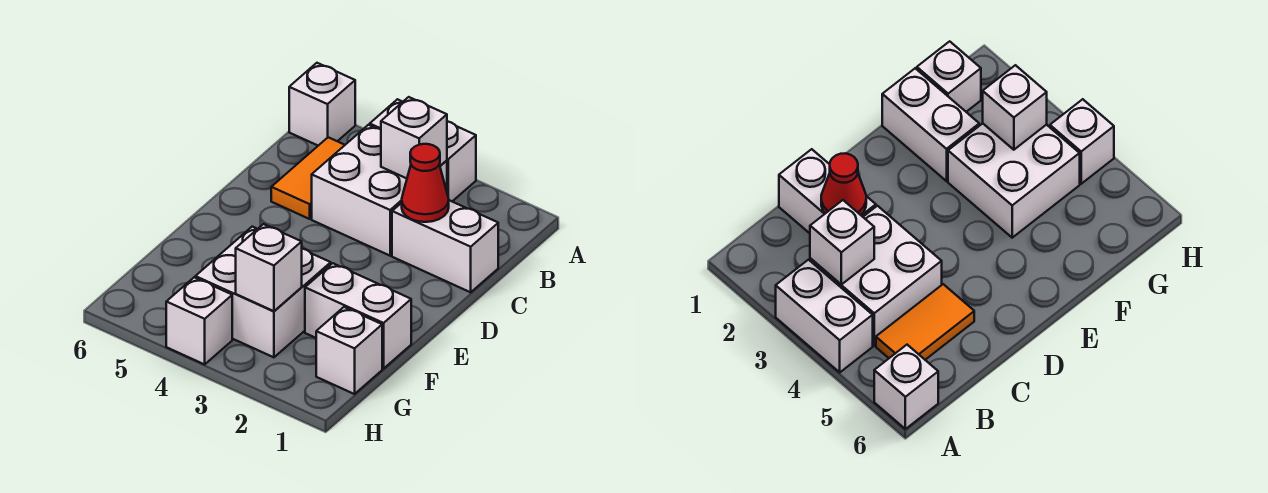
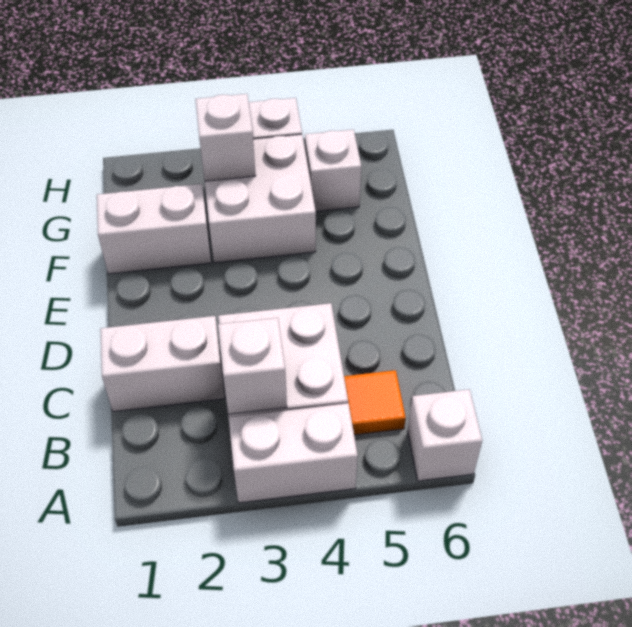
orange tile B5:C5 level 1 -> orange tile B5 level 1
red cone C2 level 2 -> none
white brick G1 level 1 -> white brick G5 level 1

